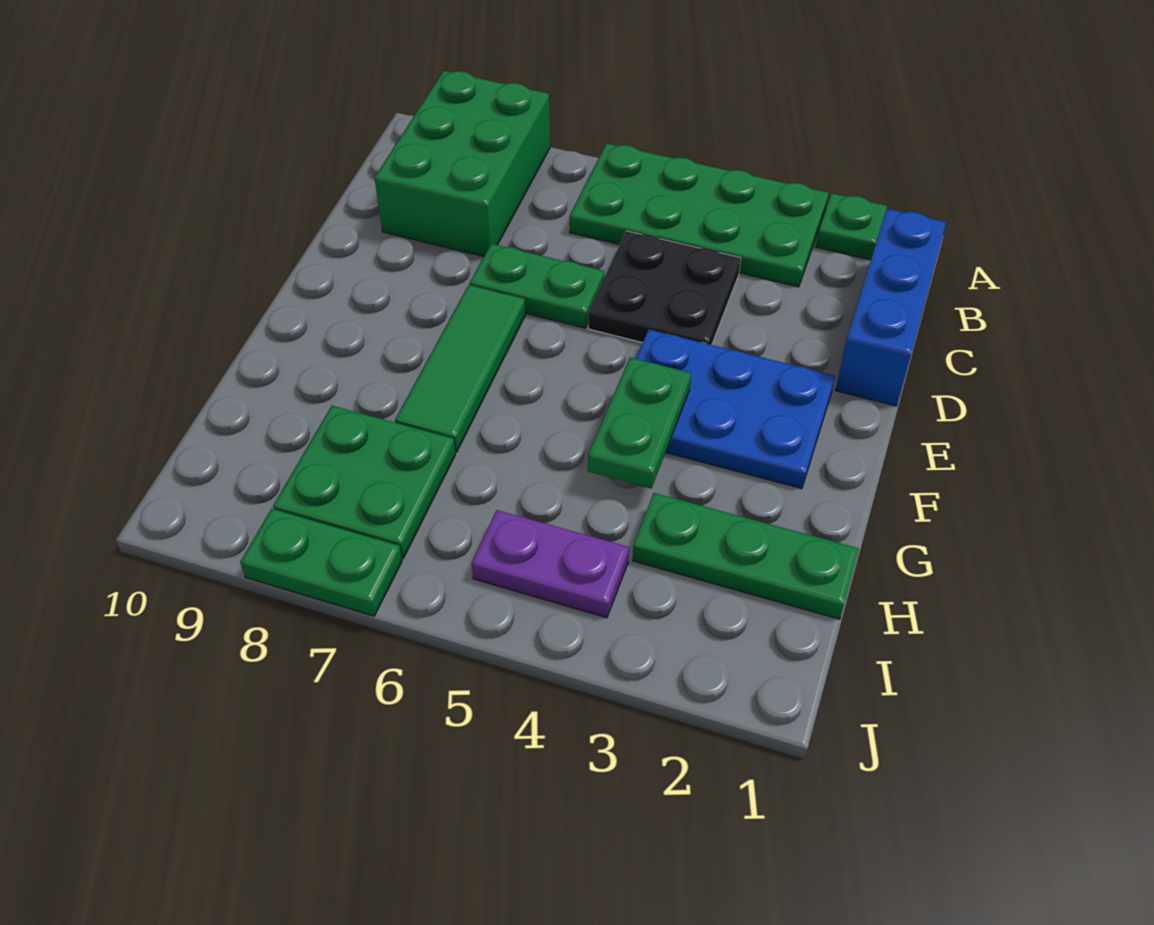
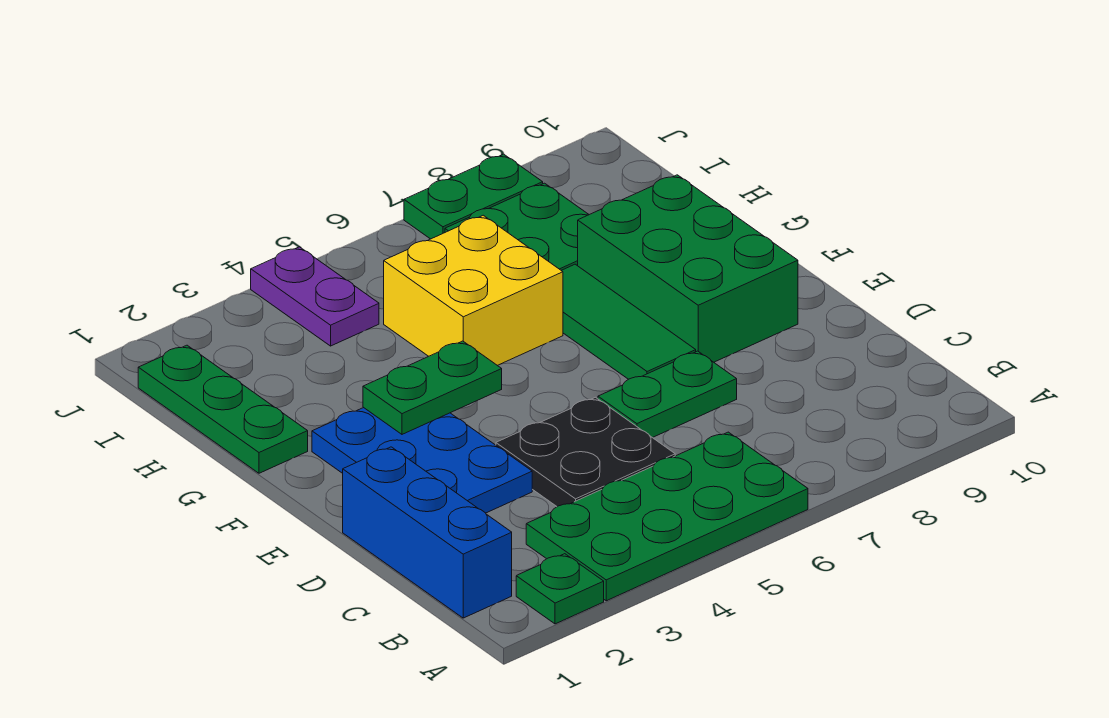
green brick A8:C9 level 1 -> green brick E8:G9 level 1
blue plate E2:F4 level 1 -> blue plate D2:F3 level 1
green plate F4:G4 level 2 -> green plate F3:F4 level 2
none -> yellow brick G5:H6 level 1
green plate H1:H3 level 1 -> green plate G1:I1 level 1
purple plate I4:I5 level 1 -> purple plate I4:J4 level 1

